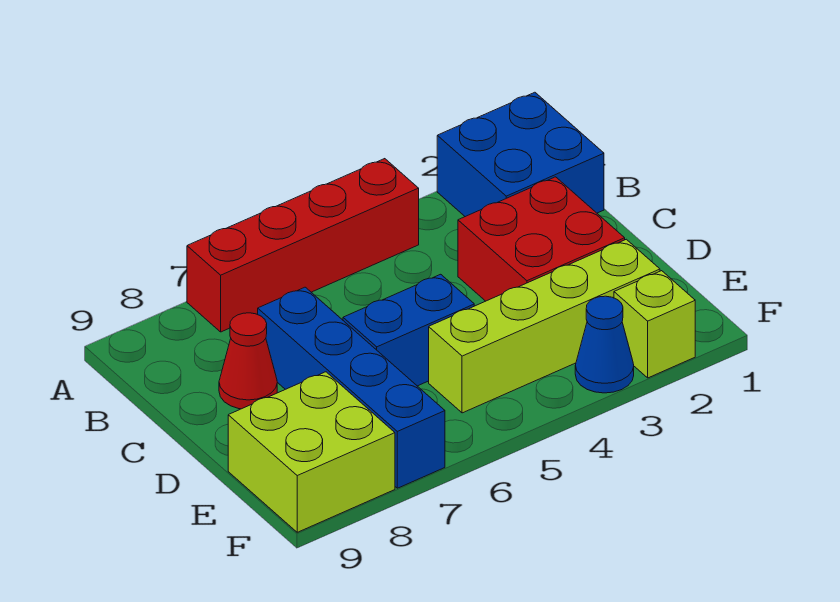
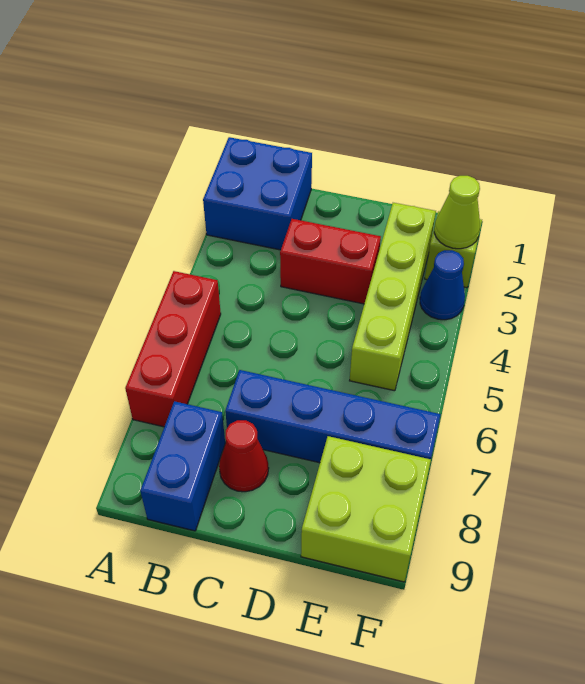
red brick A4:A7 level 1 -> red brick A5:A7 level 1
red brick C2:D3 level 1 -> red brick C3:D3 level 1
blue brick D5:D6 level 1 -> blue brick B8:B9 level 1
none -> lime cone F2 level 2

